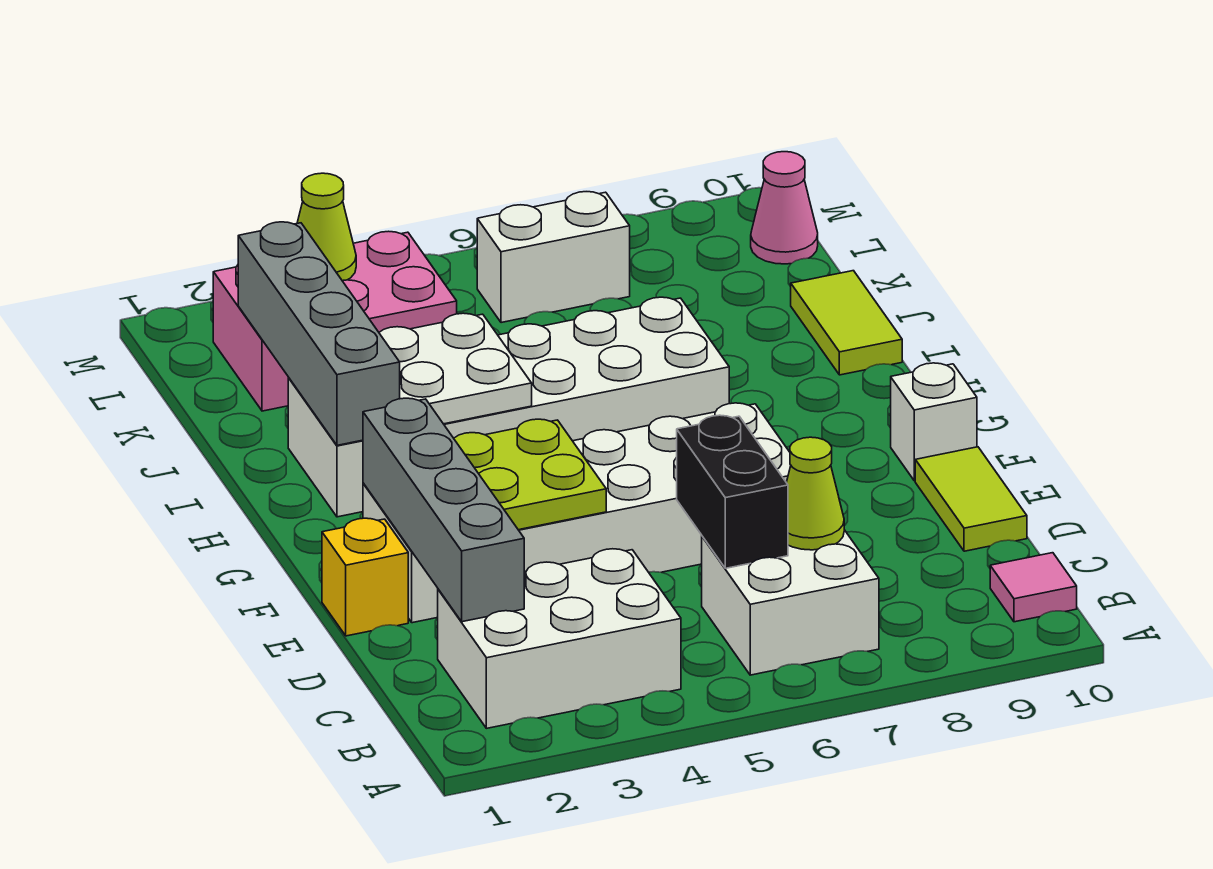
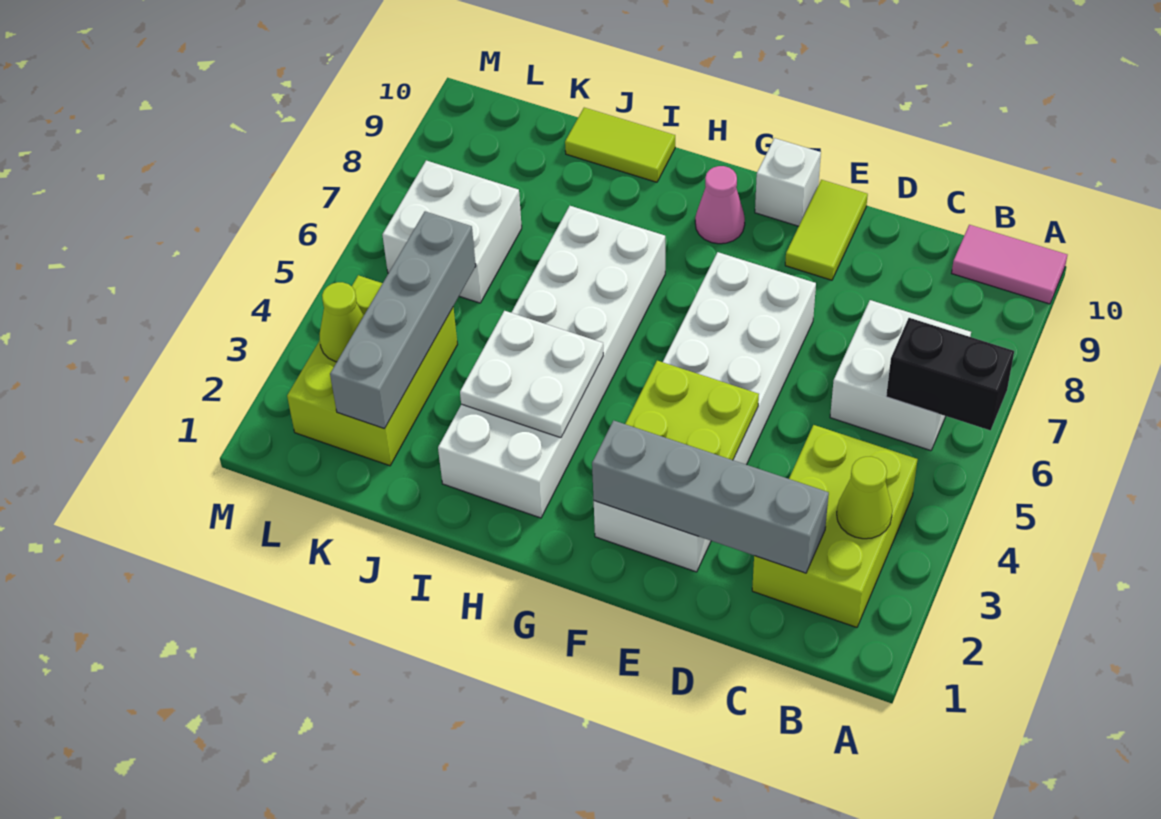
white brick B2:C4 level 1 -> lime brick B2:C4 level 1
pink tile B10 level 1 -> pink tile A10:B10 level 1
black brick C6:D6 level 2 -> black brick A6:B6 level 2
lime cone C7 level 2 -> lime cone B3 level 2
lime tile D10:E10 level 1 -> lime tile E9:E10 level 1
yellow brick E1 level 1 -> none
grey brick H2:K2 level 2 -> grey brick K2:K5 level 2
pink brick K2:L4 level 1 -> lime brick K2:L4 level 1
white brick L6:L7 level 1 -> white brick K6:L7 level 1
pink cone L10 level 1 -> pink cone G9 level 1

